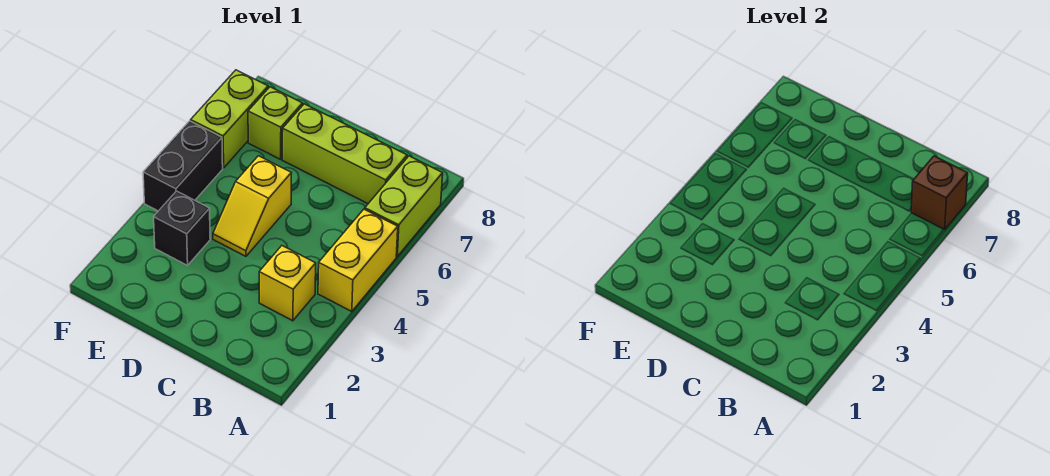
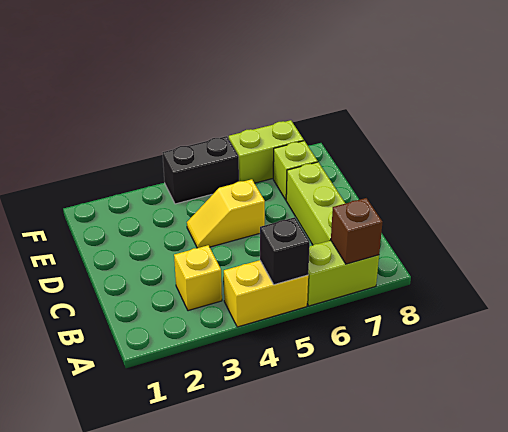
black brick E3 level 1 -> black brick A5 level 2

